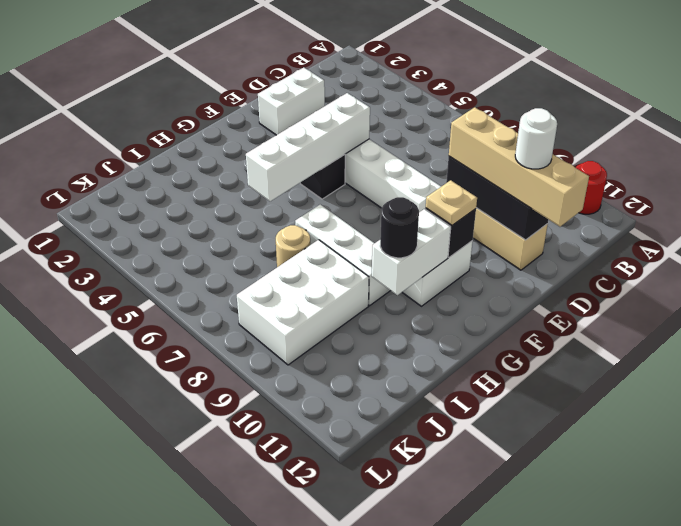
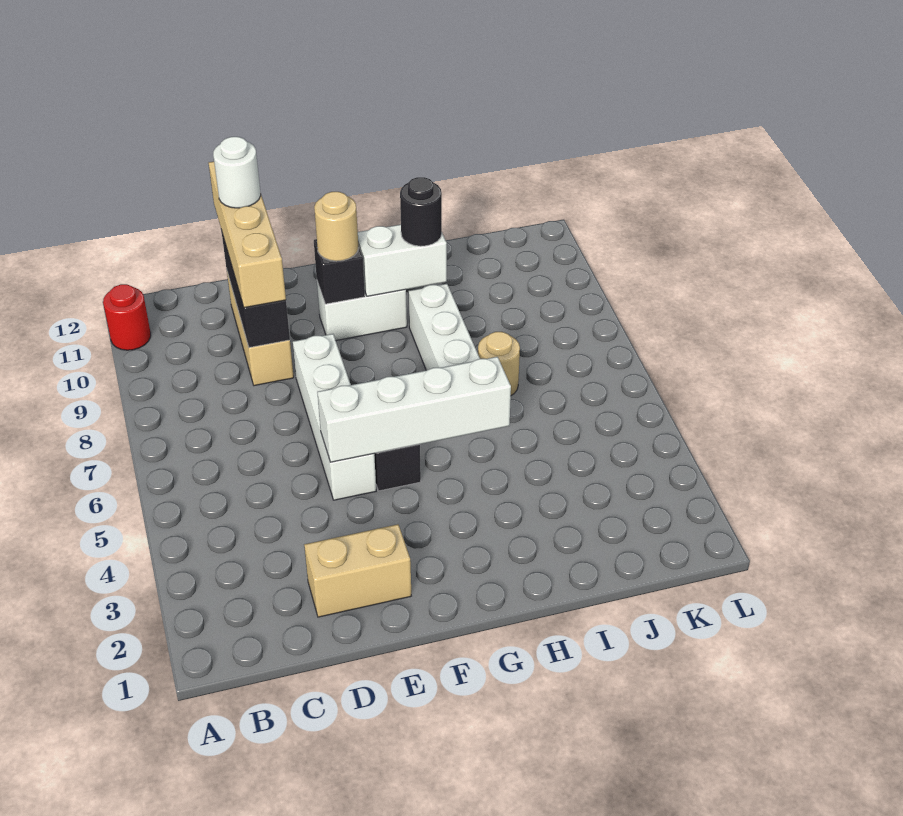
white brick D2:E2 level 1 -> tan brick D2:E2 level 1
tan plate F10 level 3 -> tan round brick F10 level 3
white brick I8:K9 level 1 -> none

